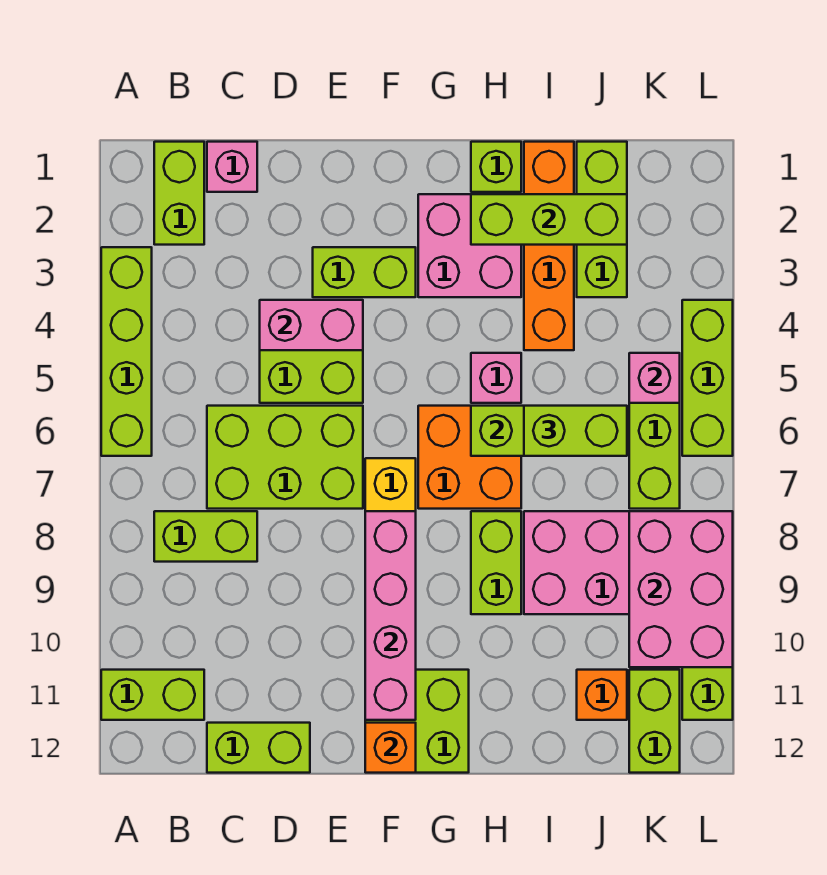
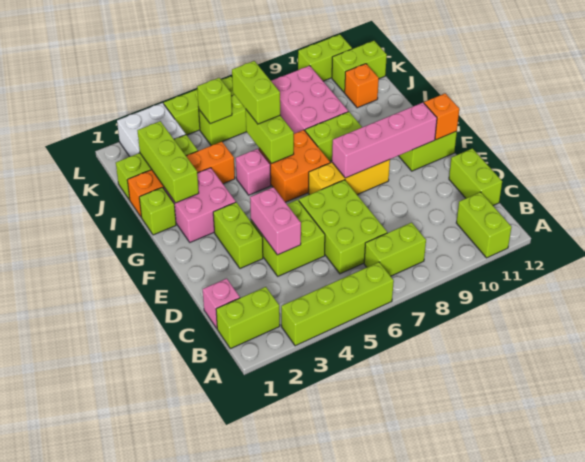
lime brick B8:C8 level 1 -> lime brick B7:B8 level 1
none -> white brick K2:L3 level 1
pink brick K5 level 2 -> lime brick K5 level 2
pink brick K8:L10 level 2 -> none

